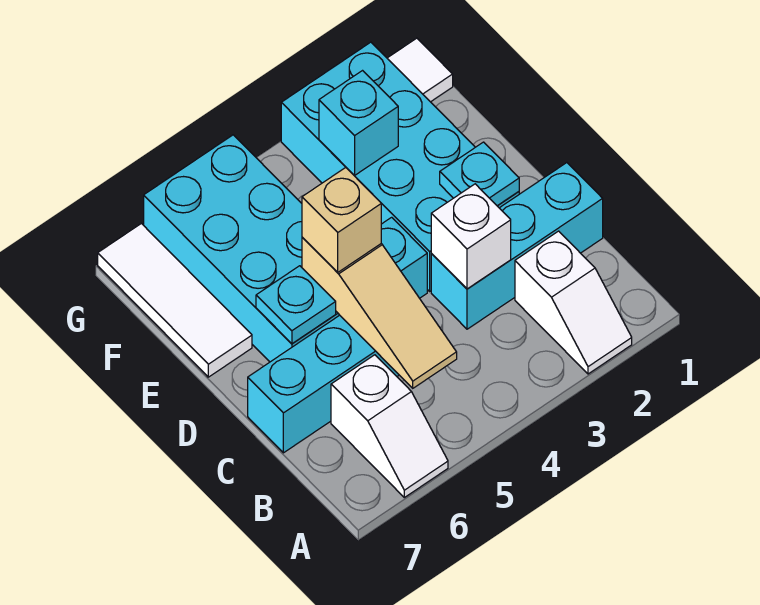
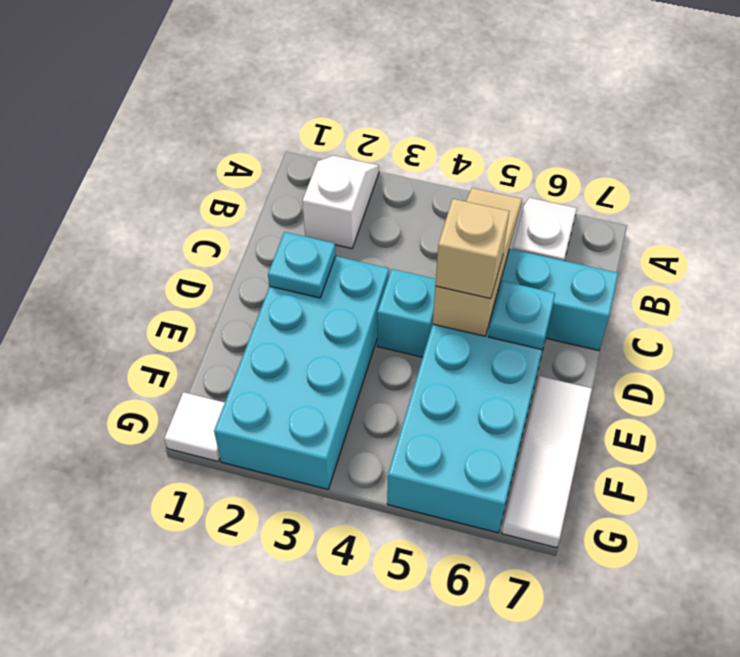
cyan brick C1:C3 level 1 -> none
white brick C3 level 2 -> none
cyan brick F3 level 2 -> none

